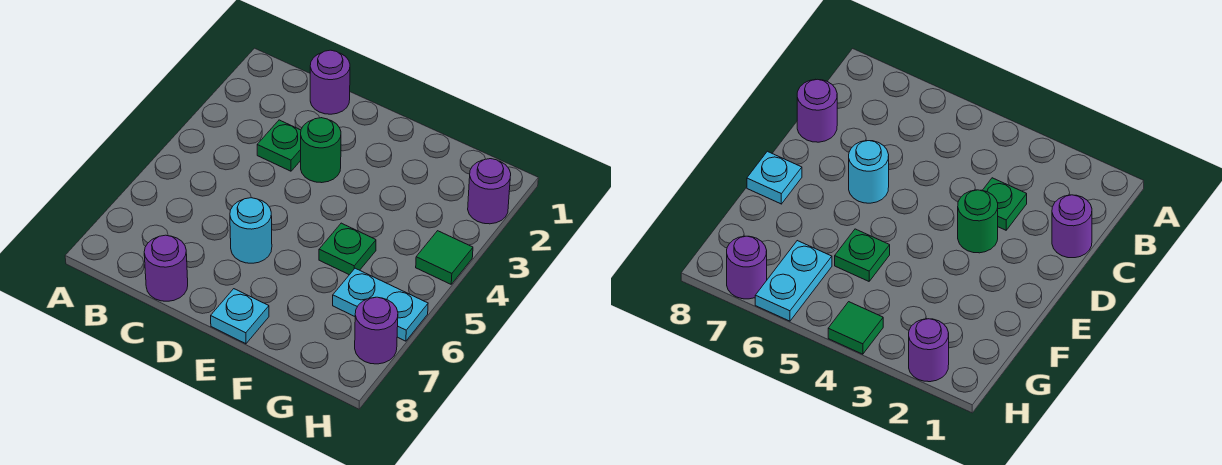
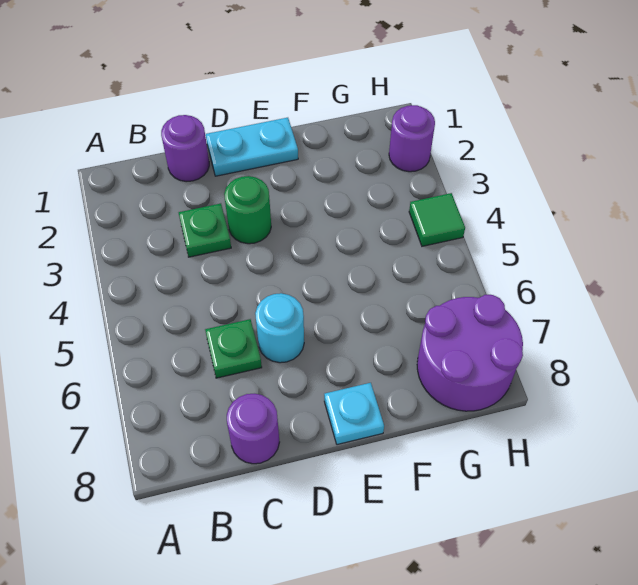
green plate F5 level 1 -> green plate C6 level 1
cyan plate G6:H6 level 1 -> cyan plate D1:E1 level 1
purple round brick H7 level 1 -> purple round brick G7:H8 level 1

